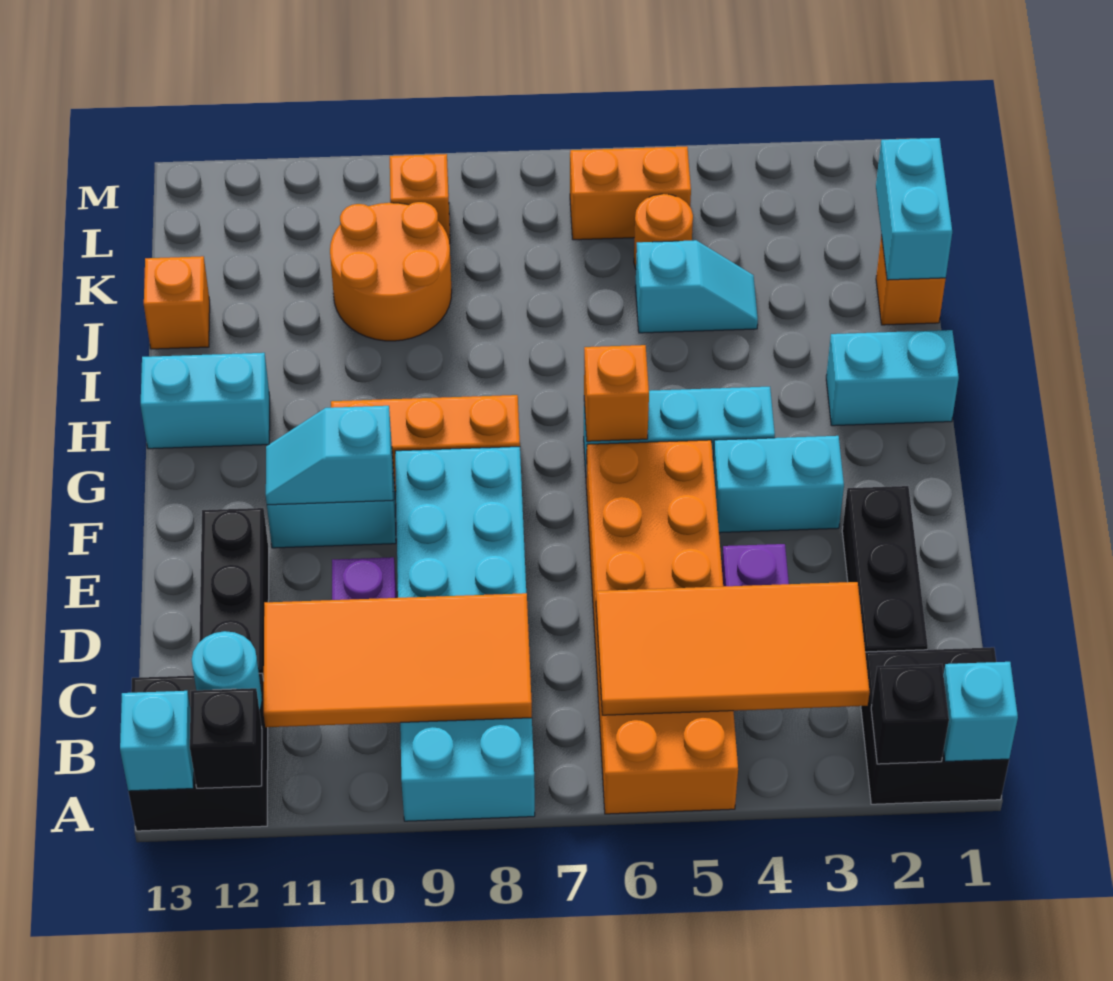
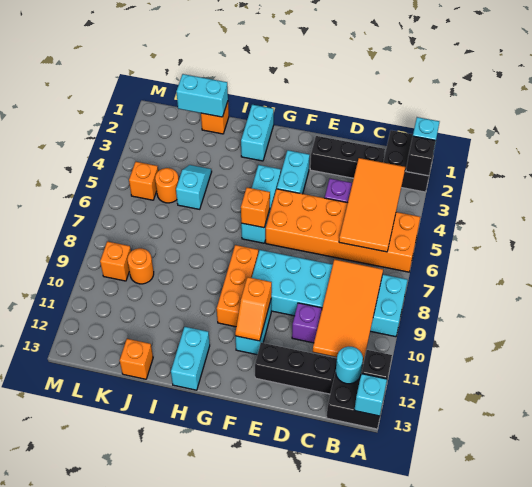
cyan slope F10:F11 level 2 top 10 -> orange slope F10:F11 level 2 top 10
orange round brick J9:K10 level 1 -> orange round brick K9 level 1
orange brick L5:L6 level 1 -> orange brick L5 level 1

